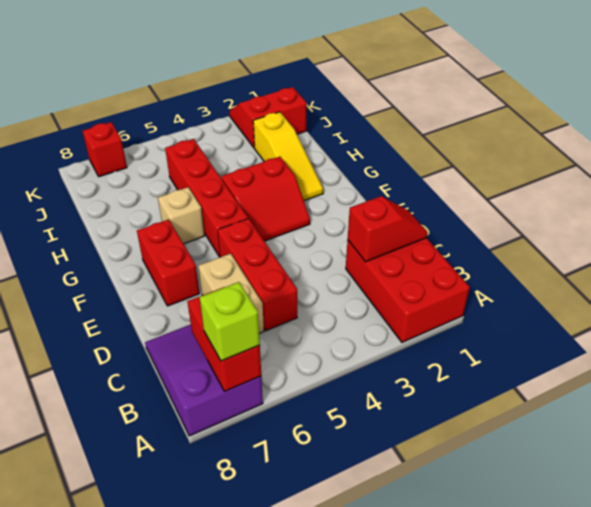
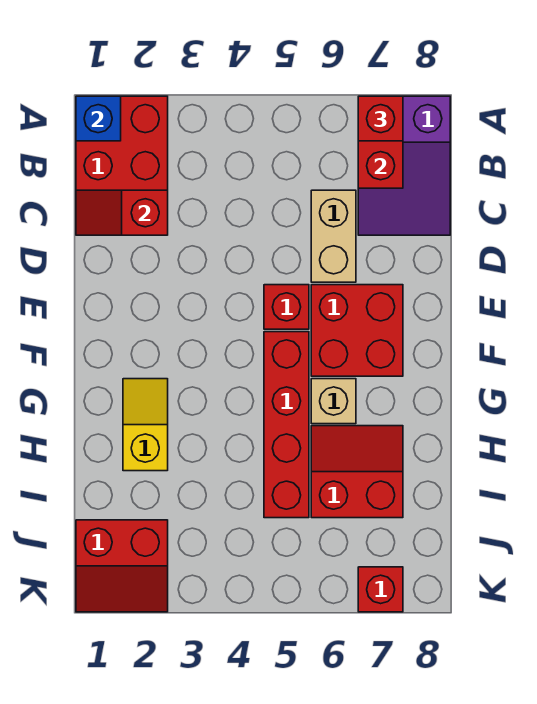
none -> blue brick A1 level 2
lime brick A7 level 3 -> red brick A7 level 3
red brick C5:E5 level 1 -> red brick E5 level 1
red brick E7:F7 level 1 -> red brick E6:F7 level 1
red slope F3:G4 level 1 top G -> red slope H6:I7 level 1 top I
yellow slope G2:I2 level 1 top I -> yellow slope G2:H2 level 1 top H

